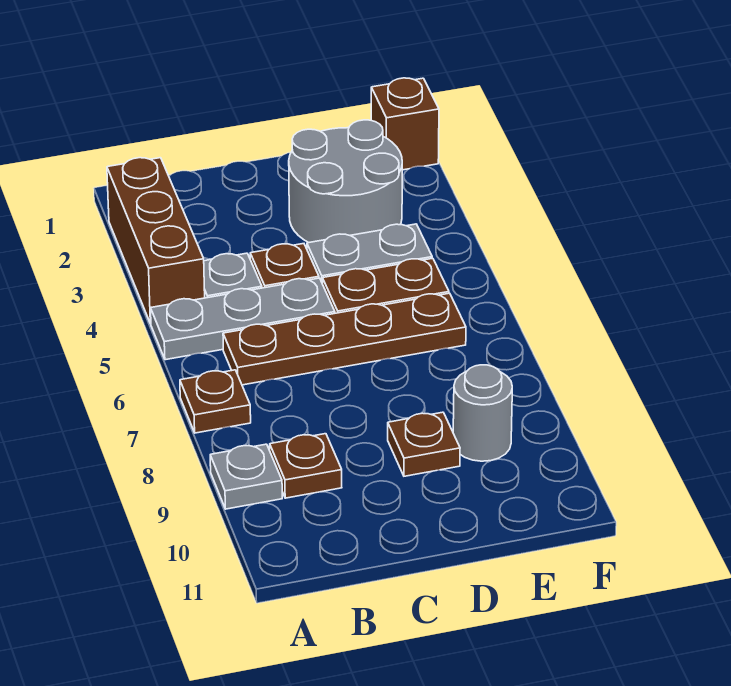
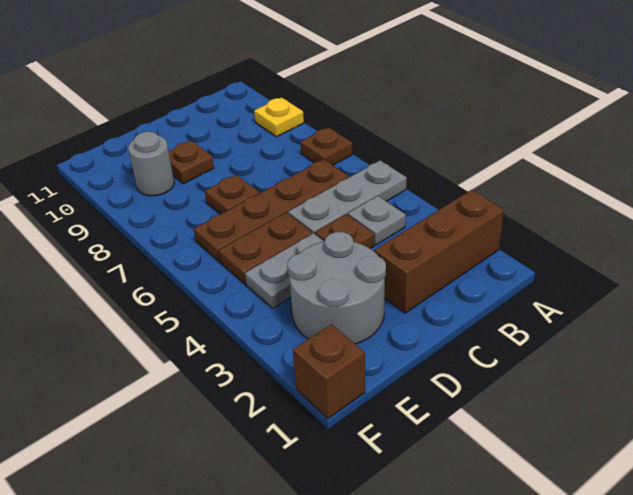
brown brick A2:A4 level 1 -> brown brick A2:C2 level 1
grey plate A9 level 1 -> yellow plate A9 level 1
brown plate B9 level 1 -> brown plate D7 level 1

